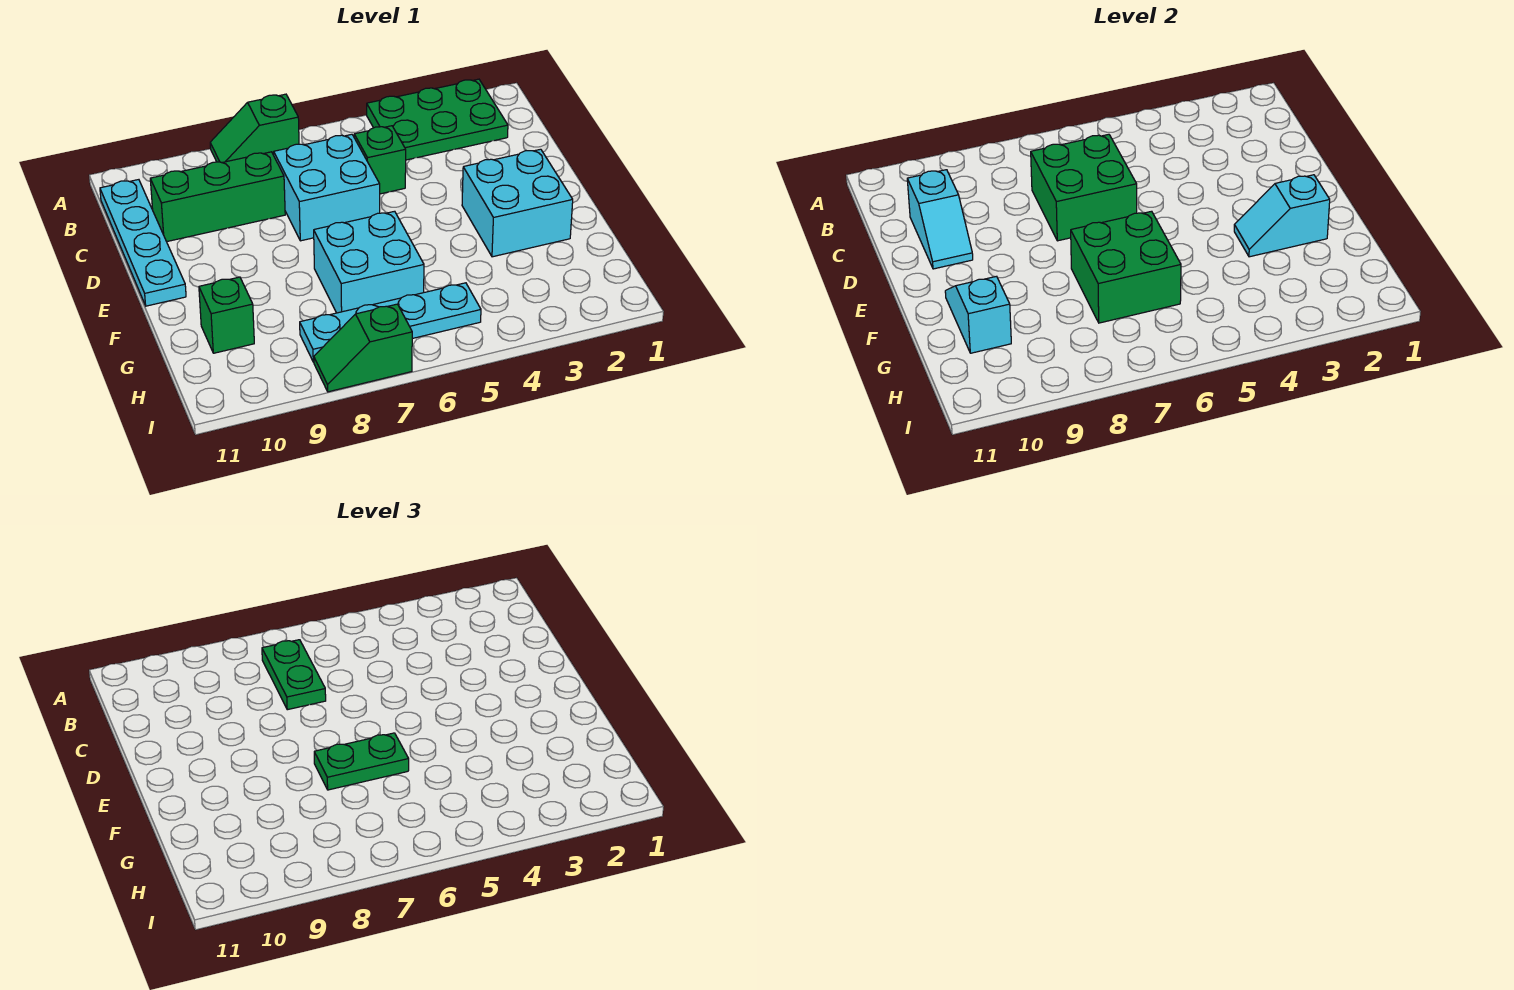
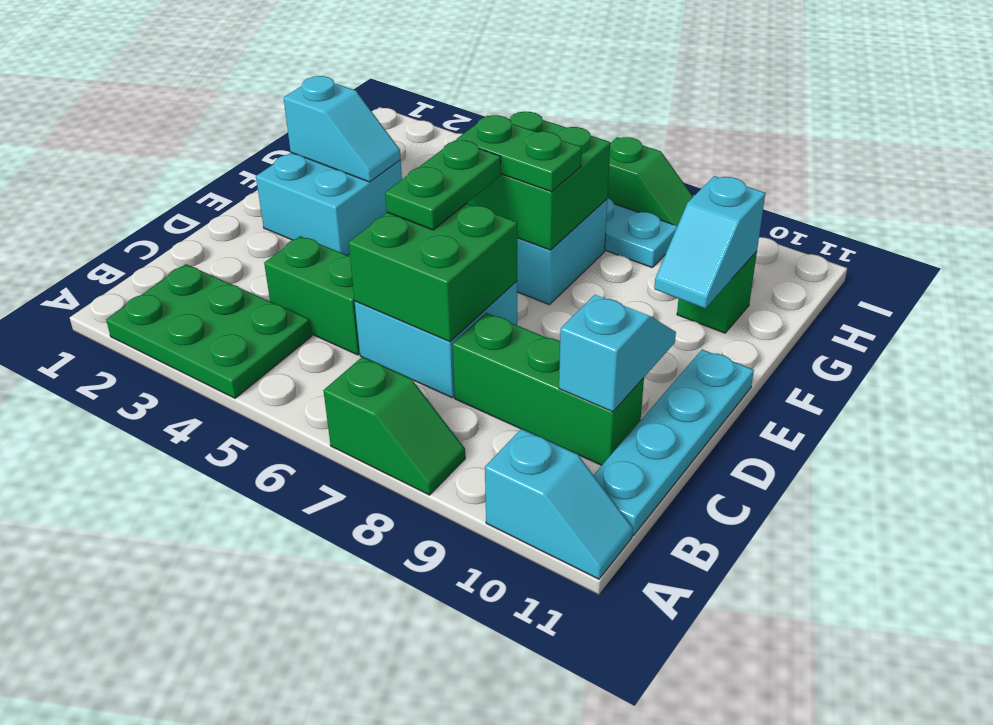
none -> cyan slope A10:A11 level 1 top 10
green plate B7:C7 level 3 -> green plate D6:E6 level 3
green brick C5 level 1 -> green brick C4:C5 level 1

